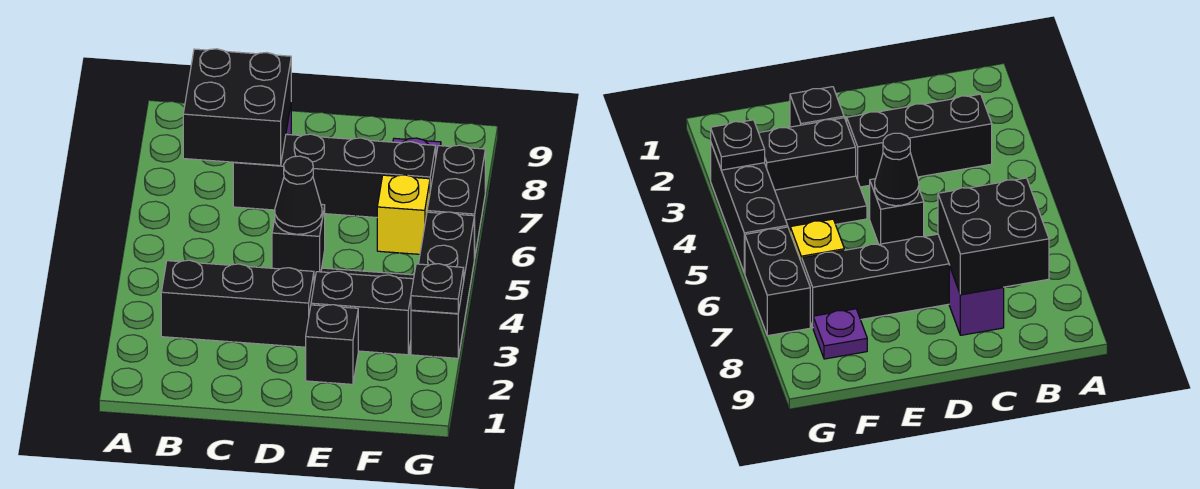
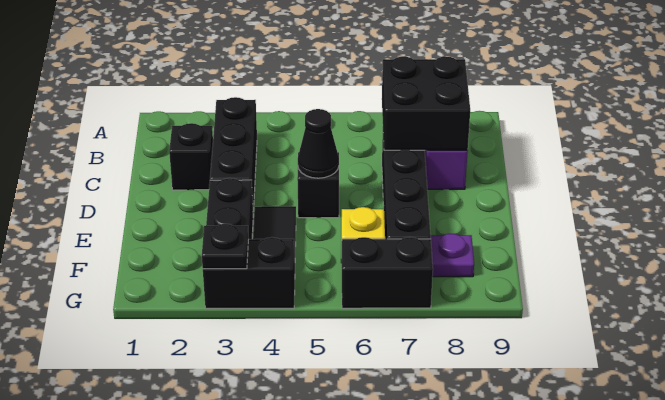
black brick E2 level 1 -> black brick C2 level 1
black brick G3:G5 level 1 -> black brick G3:G4 level 1

